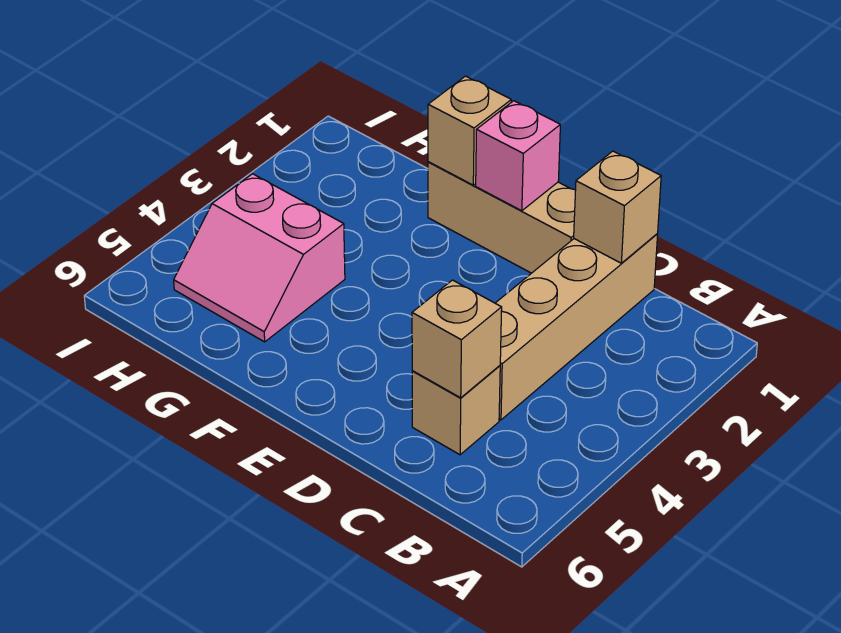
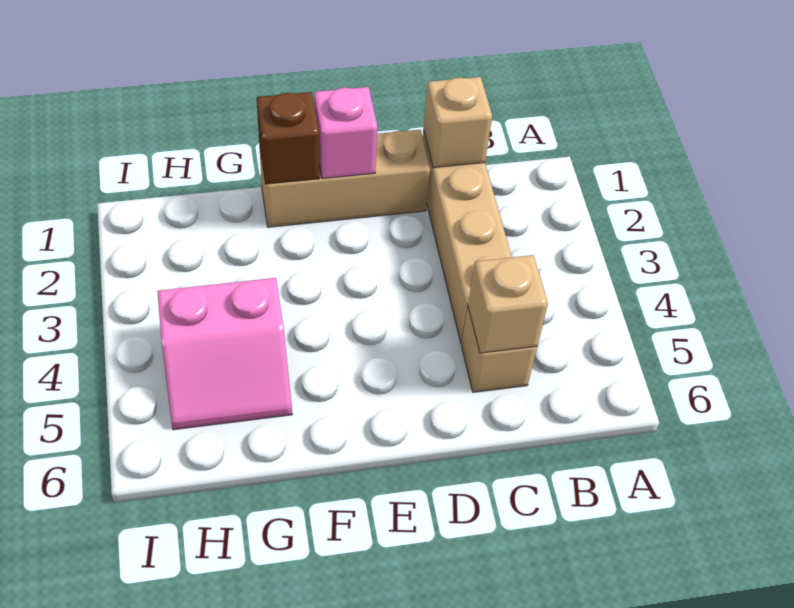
tan brick F1 level 2 -> brown brick F1 level 2

